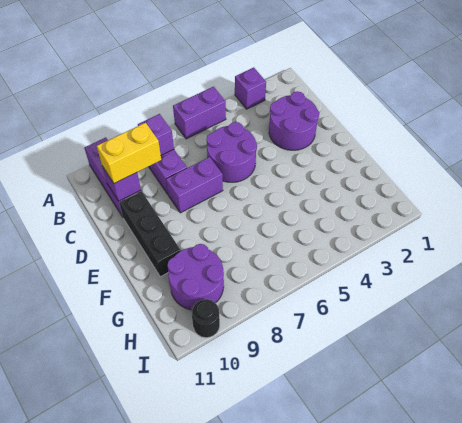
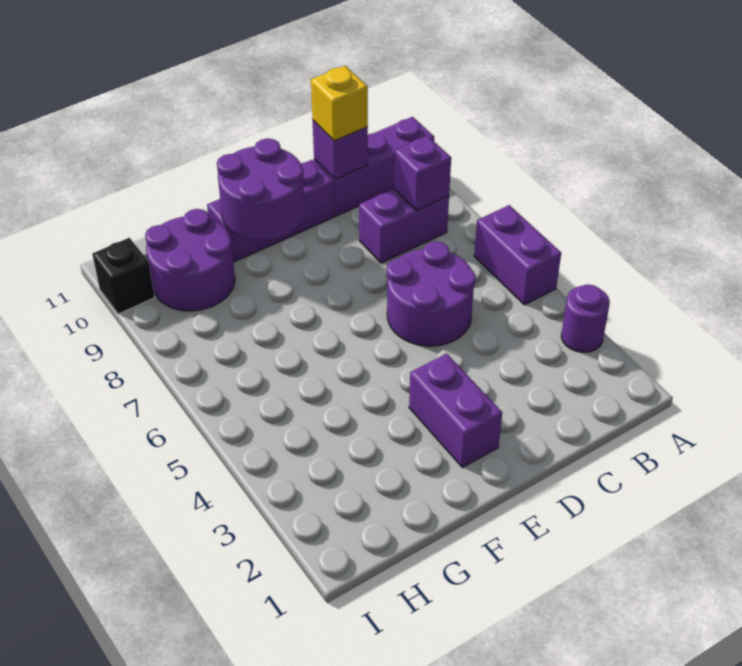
purple brick A3 level 1 -> purple round brick A3 level 1
purple round brick C2:D3 level 1 -> purple round brick E9:F10 level 2
yellow brick C9:C10 level 3 -> yellow brick C10 level 3
purple brick D7:D8 level 1 -> purple brick E2:E3 level 1
black brick D10:F10 level 1 -> purple brick D10:F10 level 1
black round brick I10 level 1 -> black brick I10 level 1

